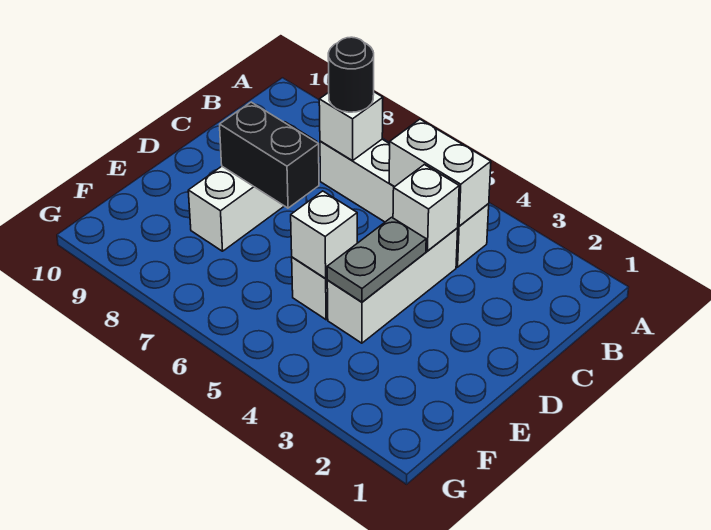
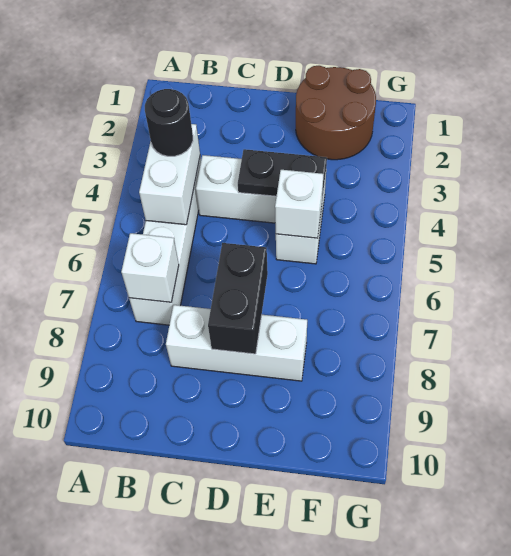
black round brick B7 level 3 -> black round brick B4 level 3
white brick C4 level 2 -> none
grey plate D4:E4 level 2 -> black plate D4:E4 level 2
none -> brown round brick E1:F2 level 1

